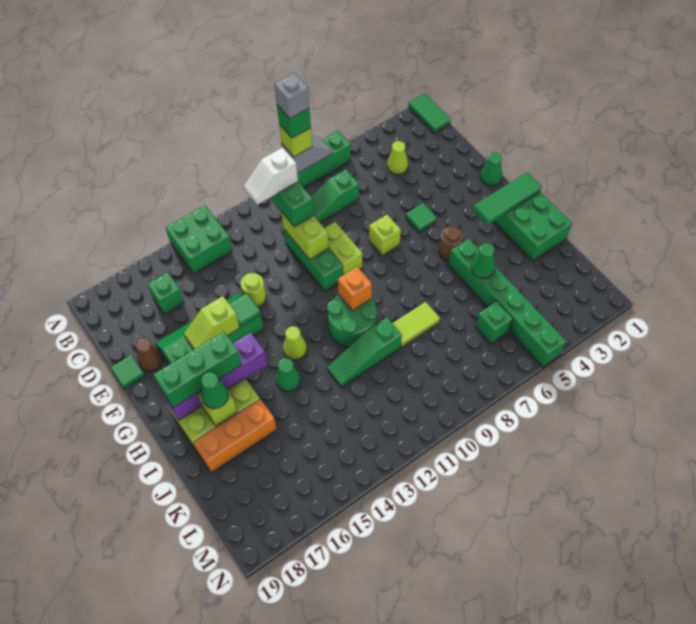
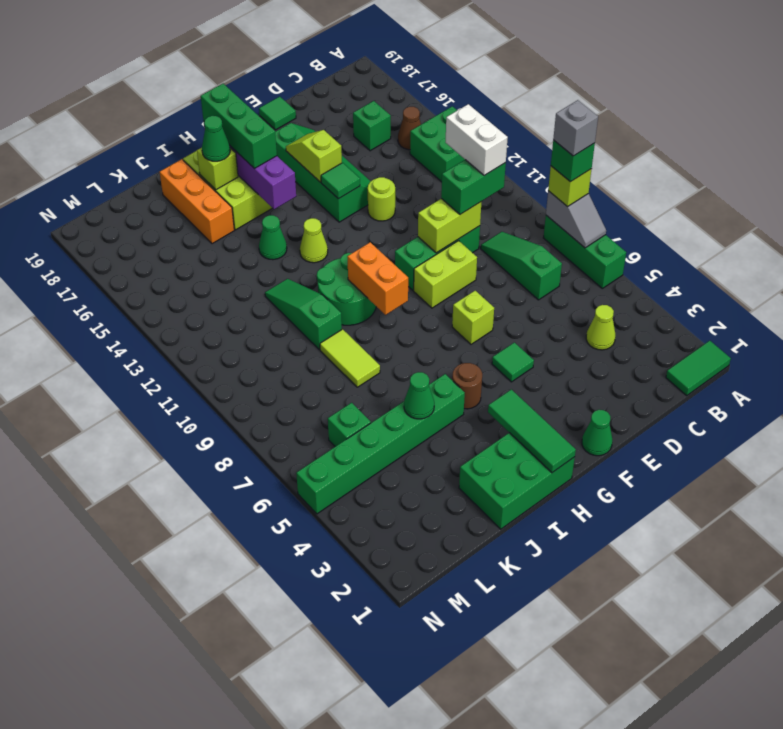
white slope C10:C11 level 4 top 10 -> white brick C10:C11 level 4
brown cone E18 level 1 -> brown cone B15 level 1
orange brick H10 level 2 -> orange brick H9:H10 level 2

